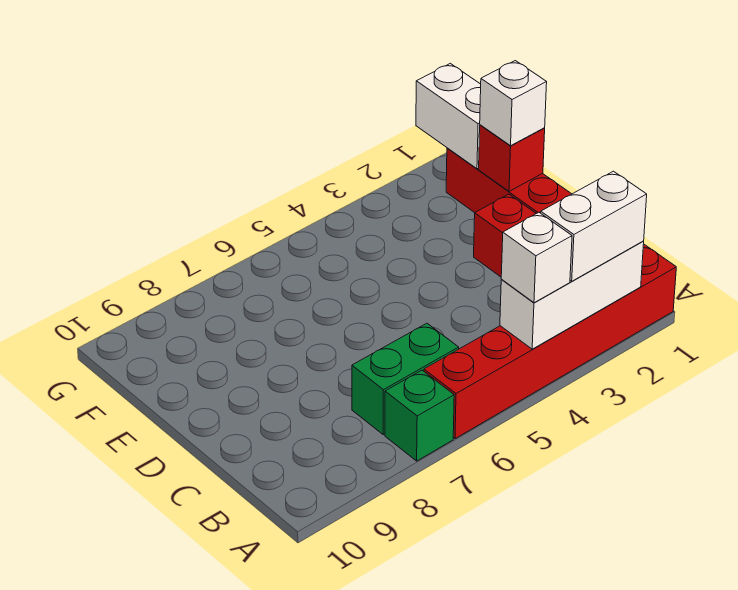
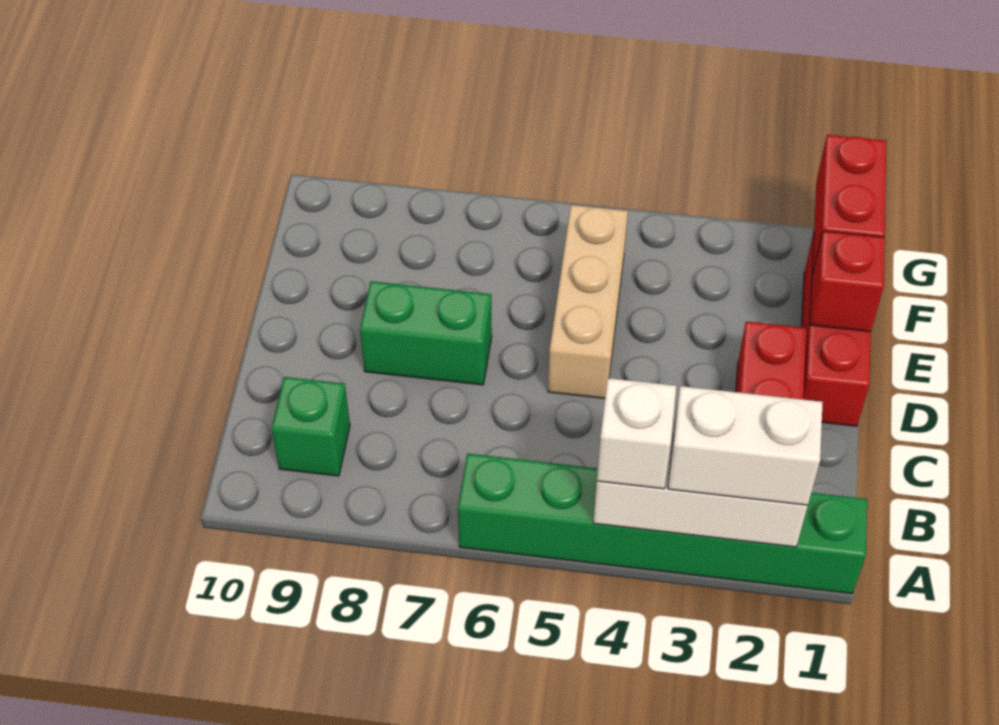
red brick A1:A6 level 1 -> green brick A1:A6 level 1
green brick A7 level 1 -> green brick B9 level 1
green brick B6:B7 level 1 -> green brick D7:D8 level 1
none -> tan brick D5:F5 level 1
white brick E1 level 3 -> none
white brick F1:G1 level 2 -> red brick F1:G1 level 2

